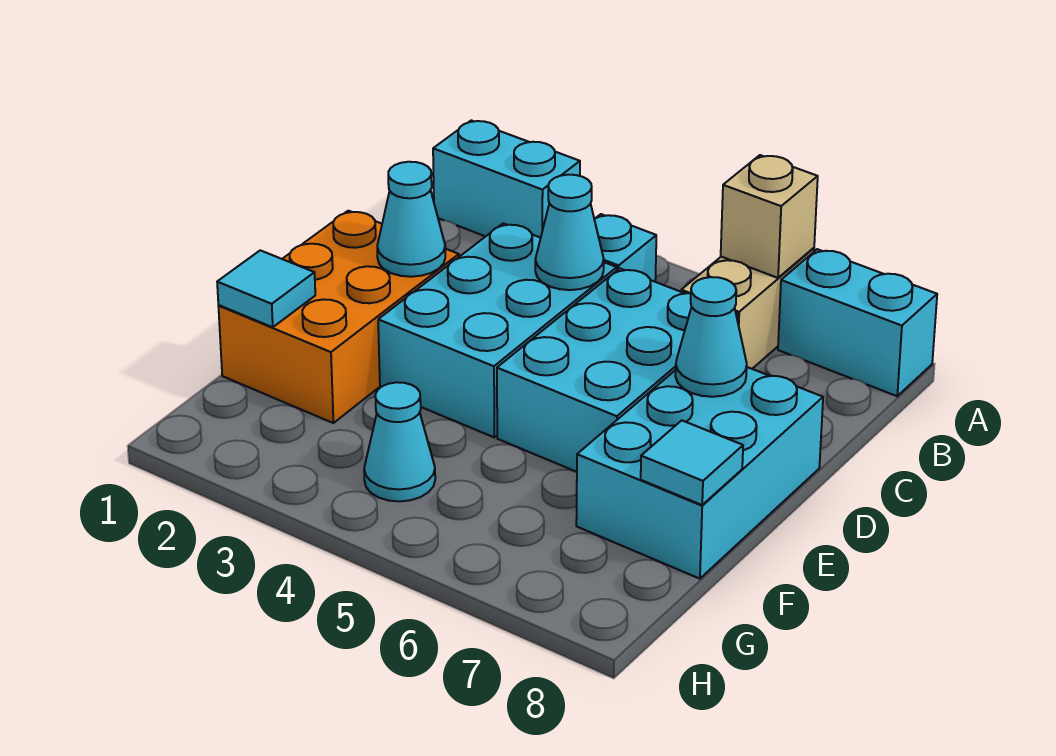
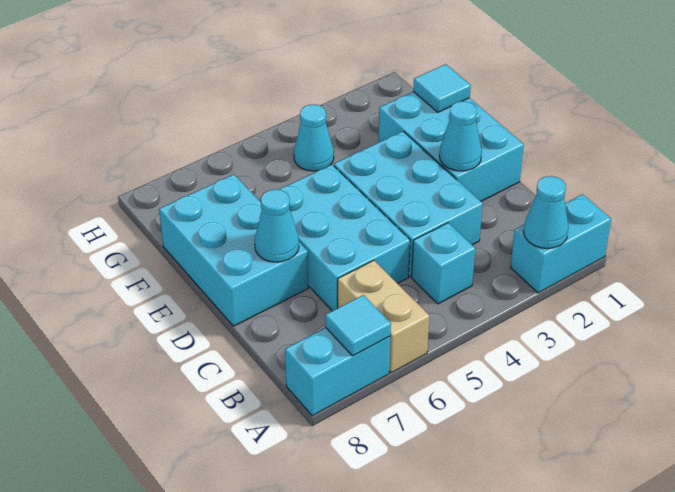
tan brick A6 level 2 -> none
cyan cone C4 level 2 -> cyan cone A2 level 2
orange brick D1:F2 level 1 -> cyan brick D1:F2 level 1
cyan tile F8 level 2 -> cyan tile A7 level 2

